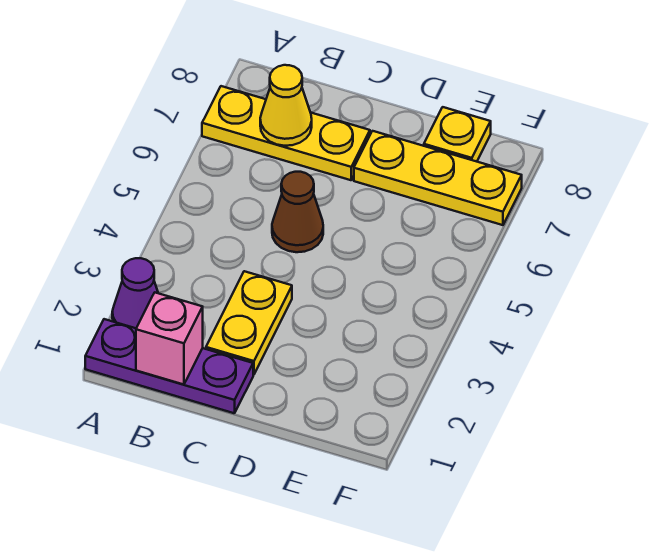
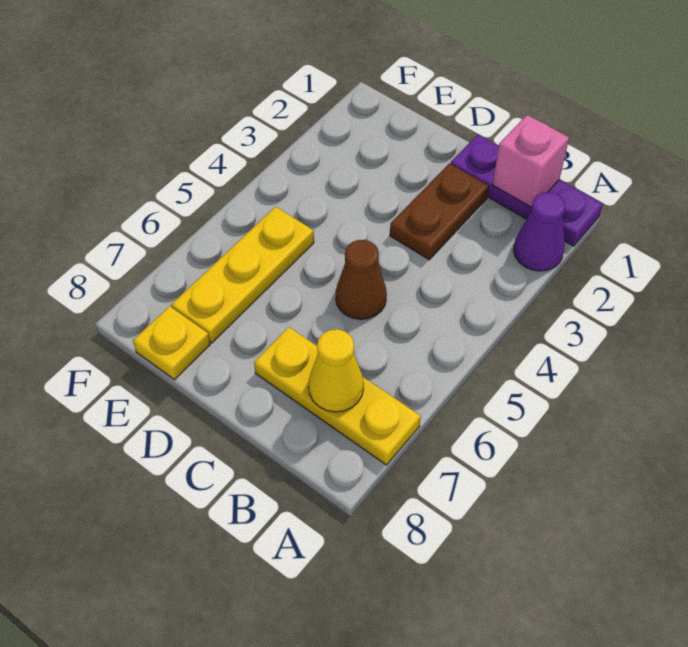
yellow plate C2:C3 level 1 -> brown plate C2:C3 level 1
yellow plate D7:F7 level 1 -> yellow plate E5:E7 level 1

